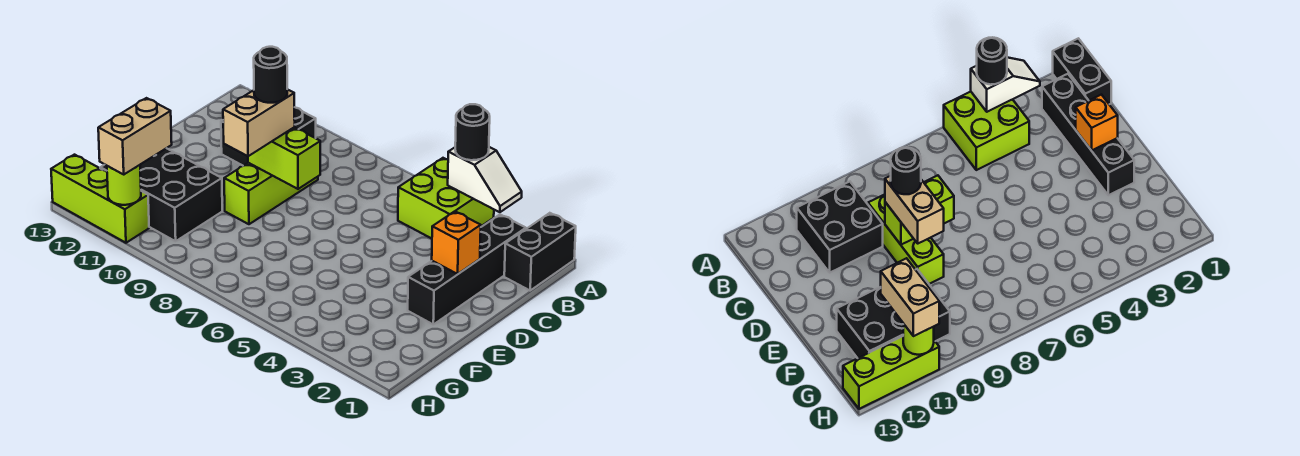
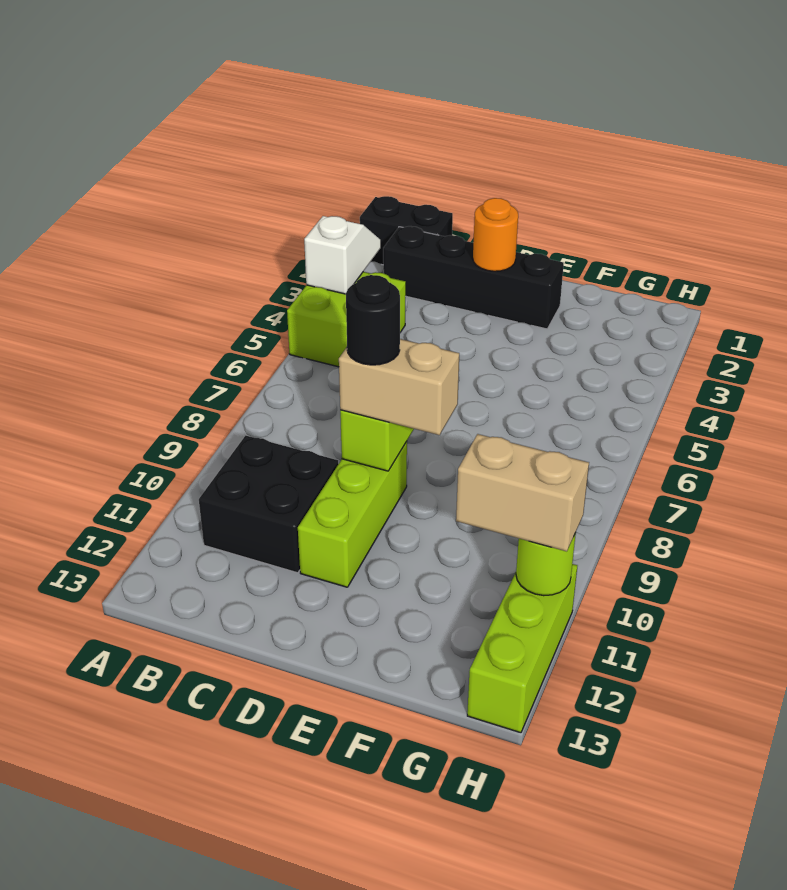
black round brick A4 level 3 -> none
lime brick C9:E9 level 1 -> lime brick D9:D11 level 1
orange brick D2 level 2 -> orange round brick D2 level 2
black brick F10:G12 level 1 -> none

